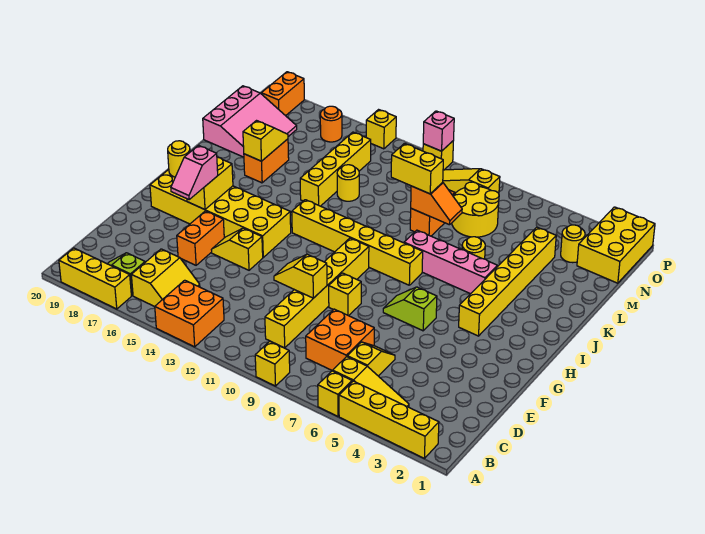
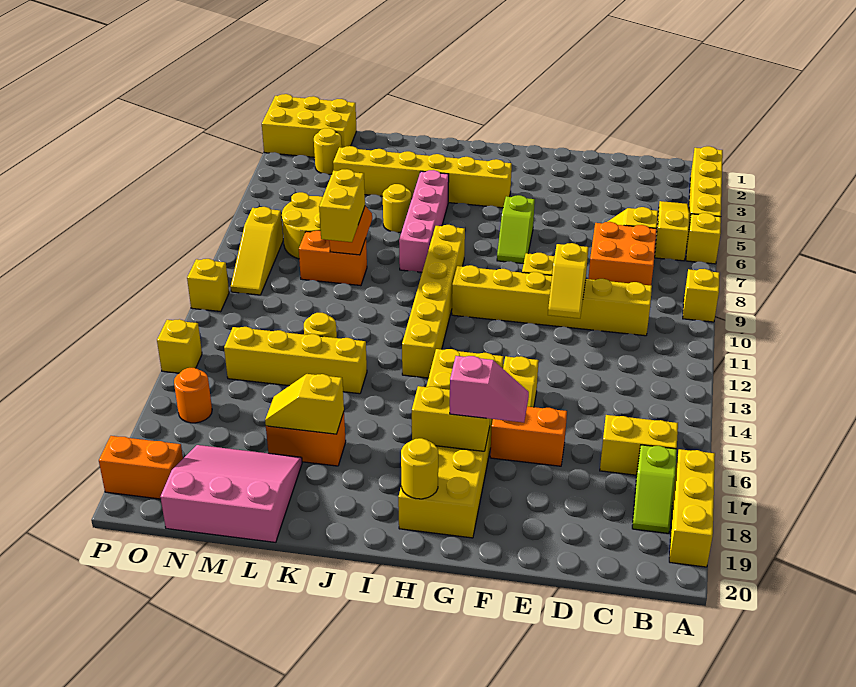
orange brick A13:B14 level 1 -> none
pink brick P11 level 2 -> none

